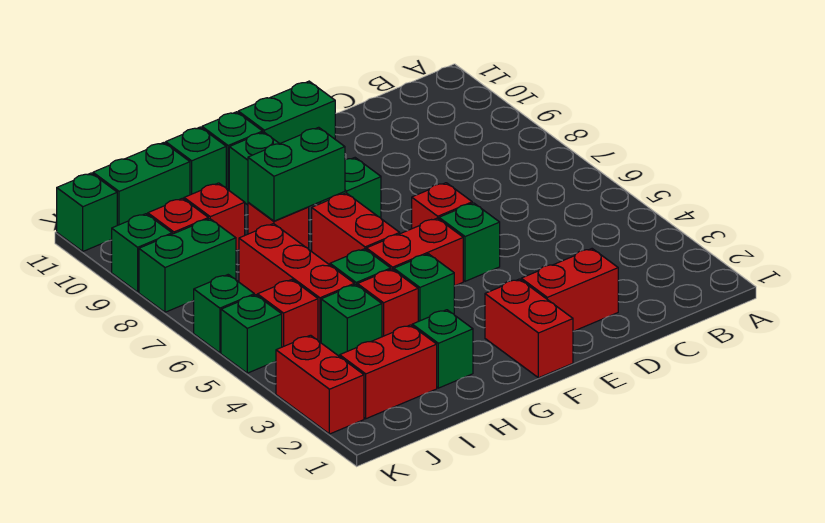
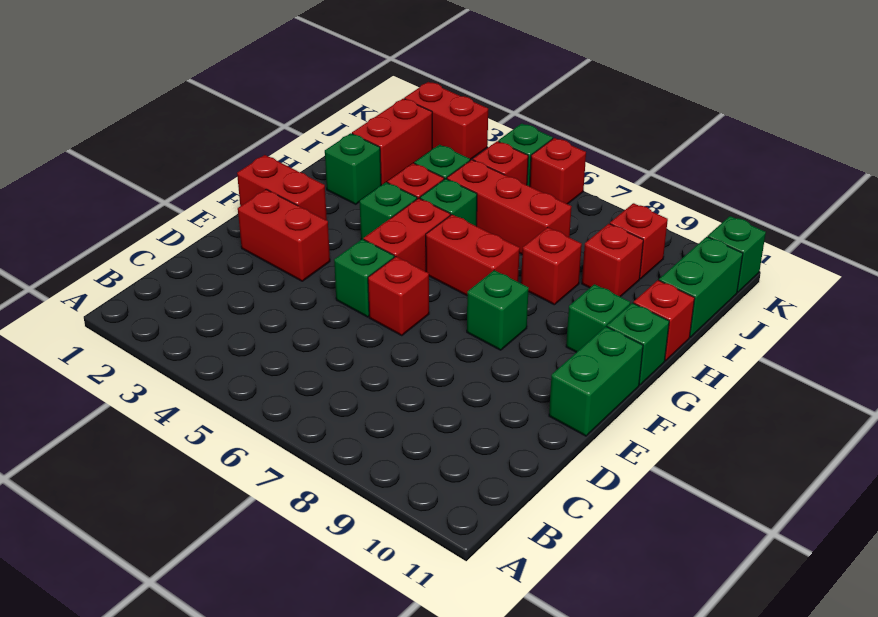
red brick D2:E2 level 1 -> red brick E2:E3 level 1
green brick G8:H8 level 2 -> none
green brick H11 level 1 -> red brick H11 level 1
green brick J8:K8 level 1 -> none
green brick K6 level 1 -> red brick K6 level 1
green brick K9 level 1 -> none

